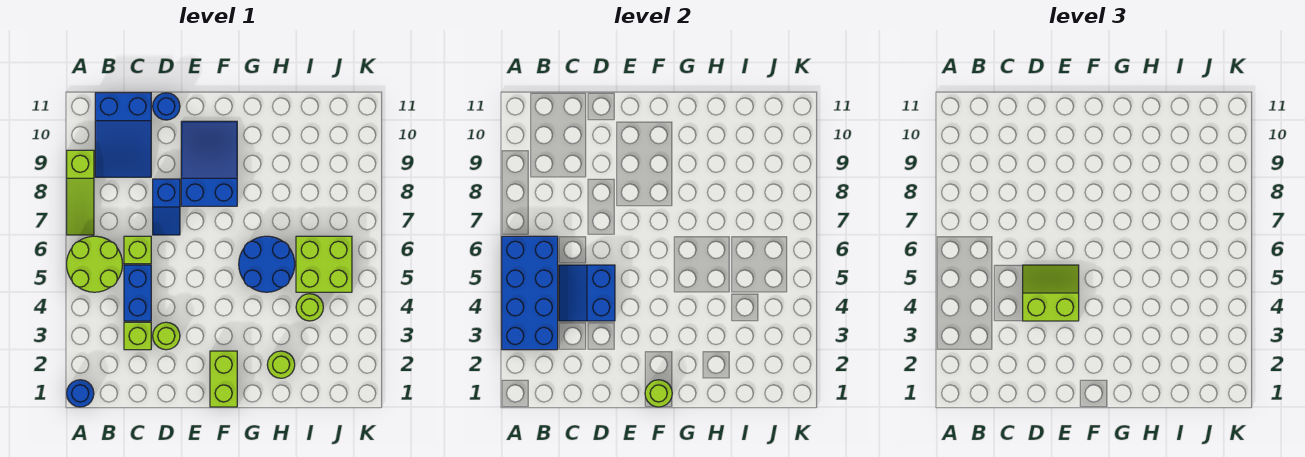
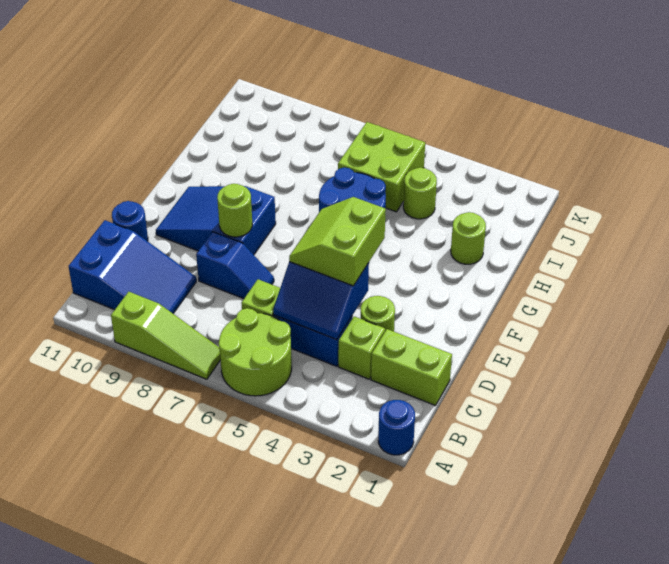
blue brick A3:B6 level 2 -> none
lime brick F1:F2 level 1 -> lime brick C1:C2 level 1
lime round brick F1 level 2 -> lime round brick E8 level 2

